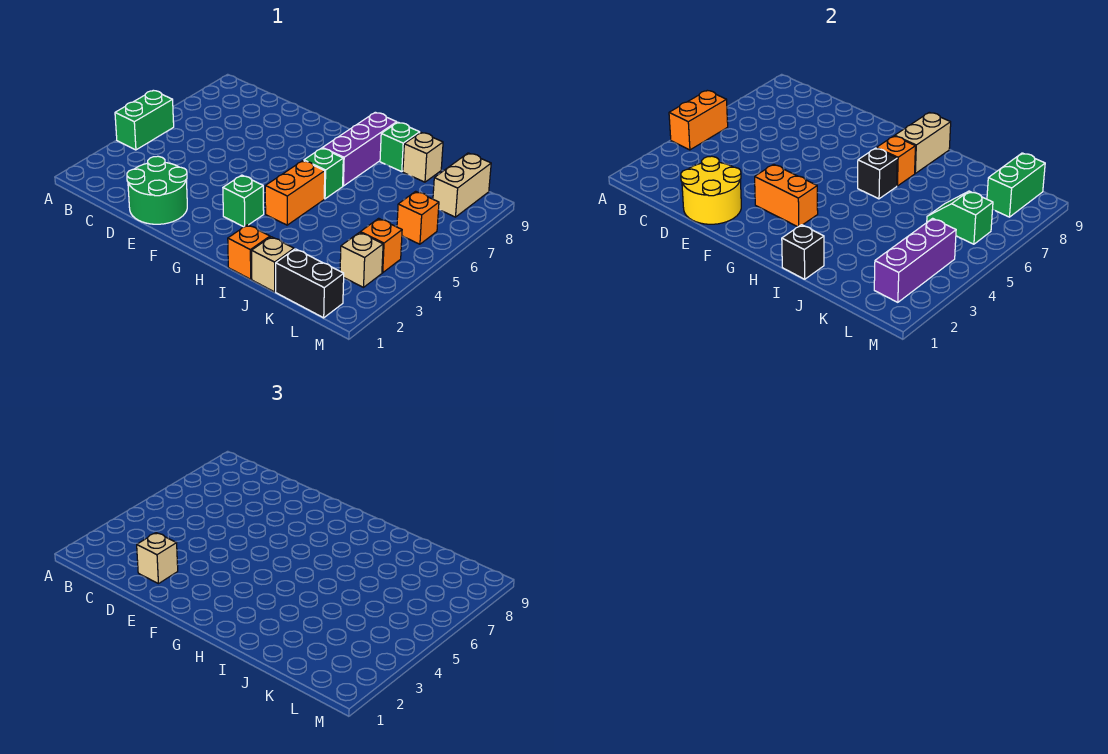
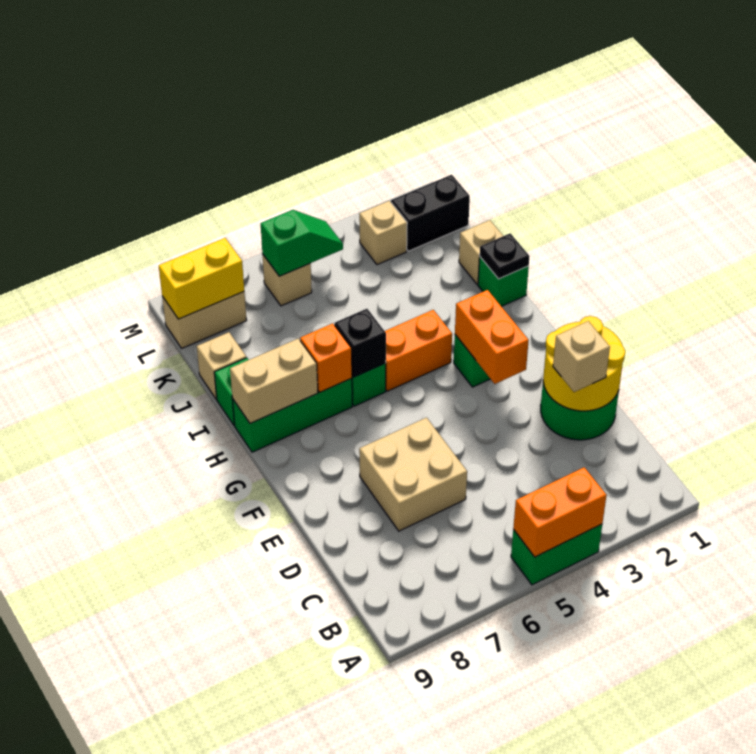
none -> tan brick D6:E7 level 1
purple brick H7:H9 level 1 -> green brick H7:H9 level 1
orange brick I1 level 1 -> green brick I1 level 1
black brick I1 level 2 -> black plate I1 level 2
black brick K1:L1 level 1 -> black brick L1:L2 level 1
green slope K6:L6 level 2 top L -> green slope L5:L6 level 2 top 6
purple brick L2:L4 level 2 -> none
orange brick L4 level 1 -> none
orange brick L6 level 1 -> tan brick L6 level 1
green brick L8:L9 level 2 -> yellow brick L8:L9 level 2

